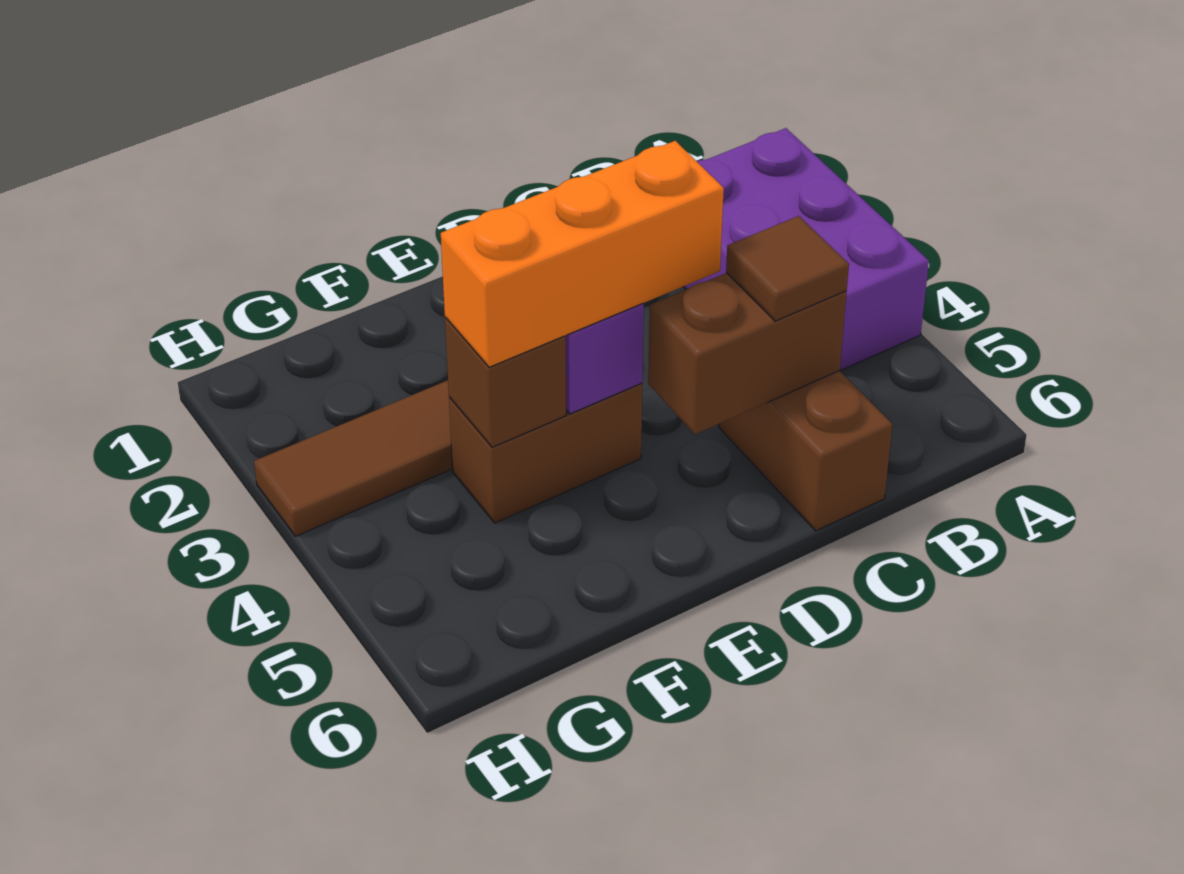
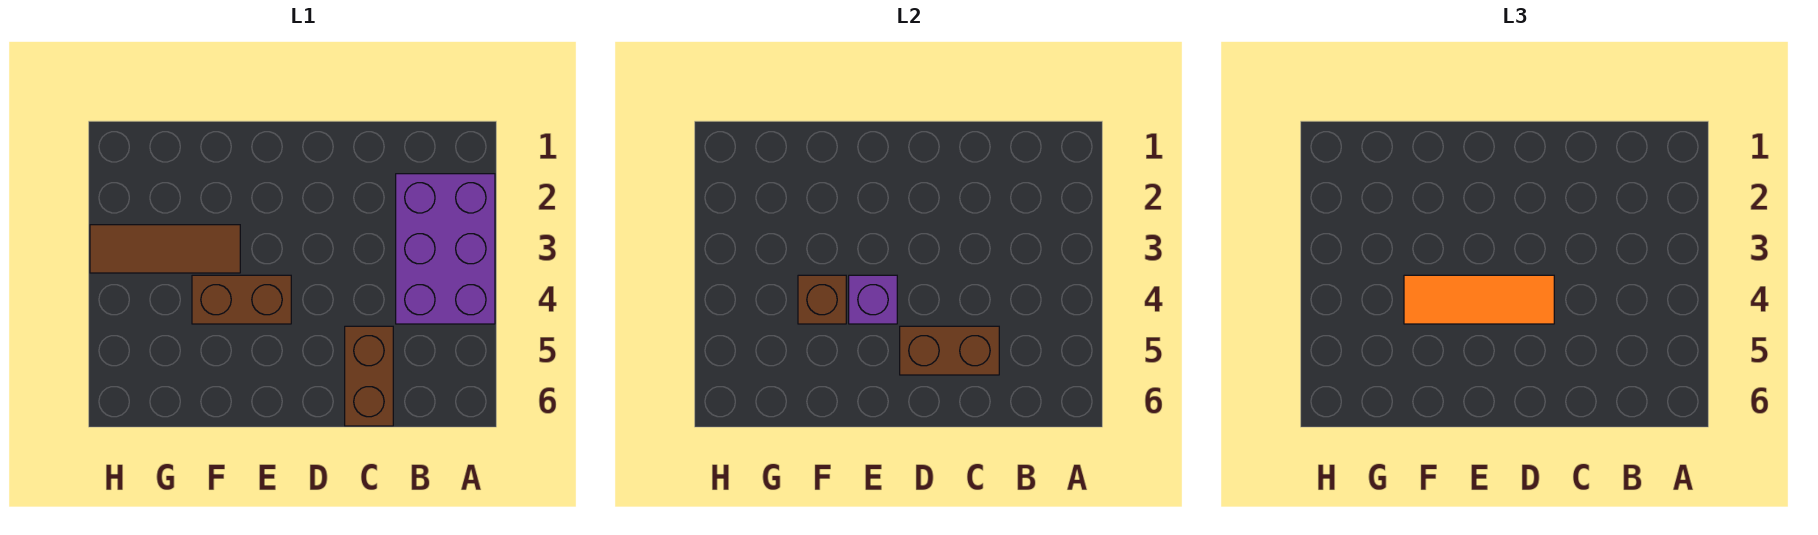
brown tile C5 level 3 -> none
orange brick D4:F4 level 3 -> orange tile D4:F4 level 3

